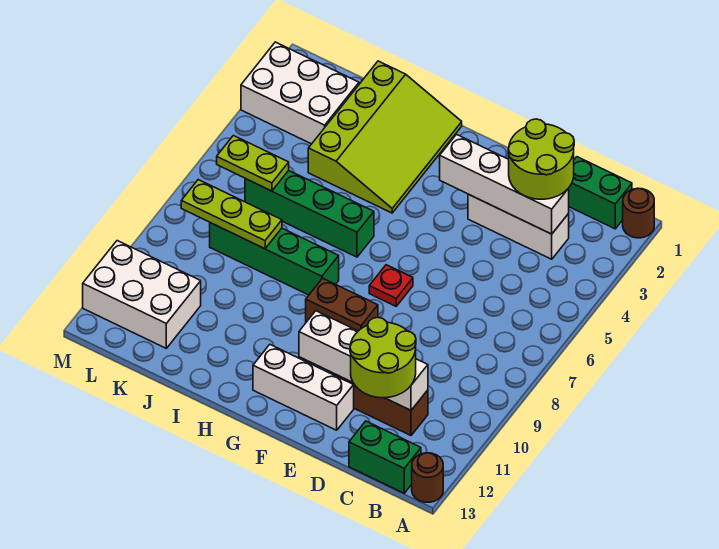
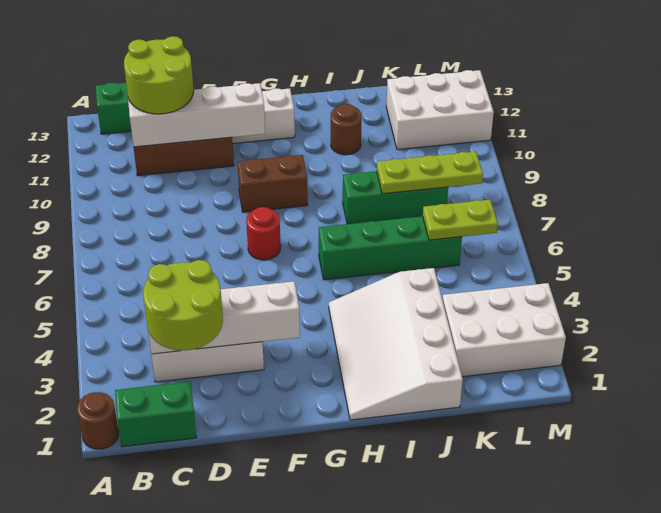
brown round brick A13 level 1 -> brown round brick I11 level 1
red plate F7 level 1 -> red round brick F7 level 1
lime slope H1:J4 level 1 top J -> white slope H1:J4 level 1 top J
green brick H8:K8 level 1 -> green brick I8:K8 level 1

